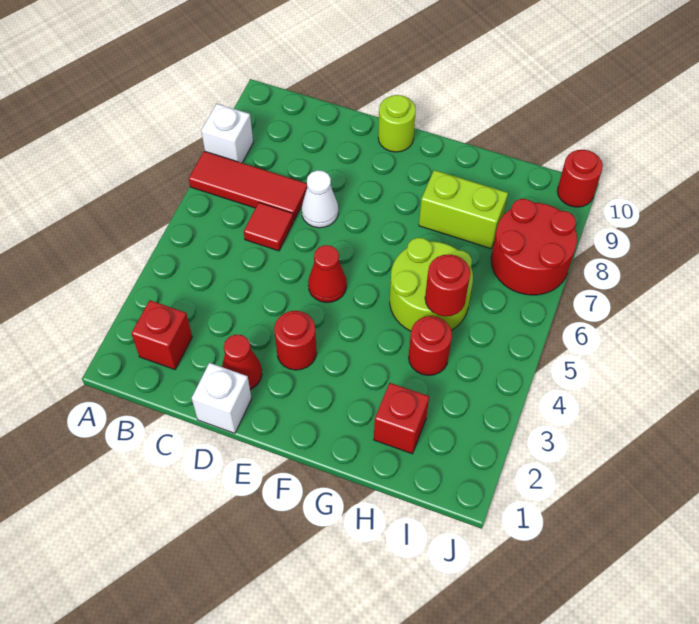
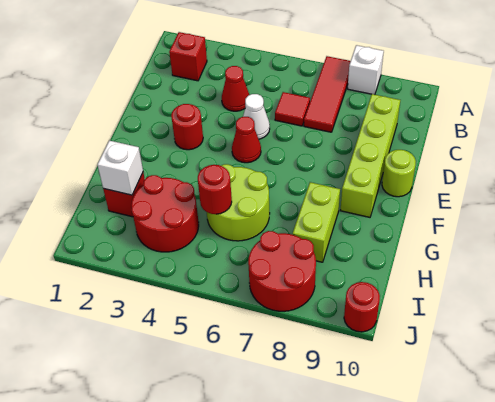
none -> lime brick C9:F9 level 1
white brick D1 level 1 -> white brick H2 level 2
red cone D2 level 1 -> red cone C4 level 1
white cone D7 level 1 -> white cone D5 level 1
red round brick H4 level 1 -> red round brick H3:I4 level 1

